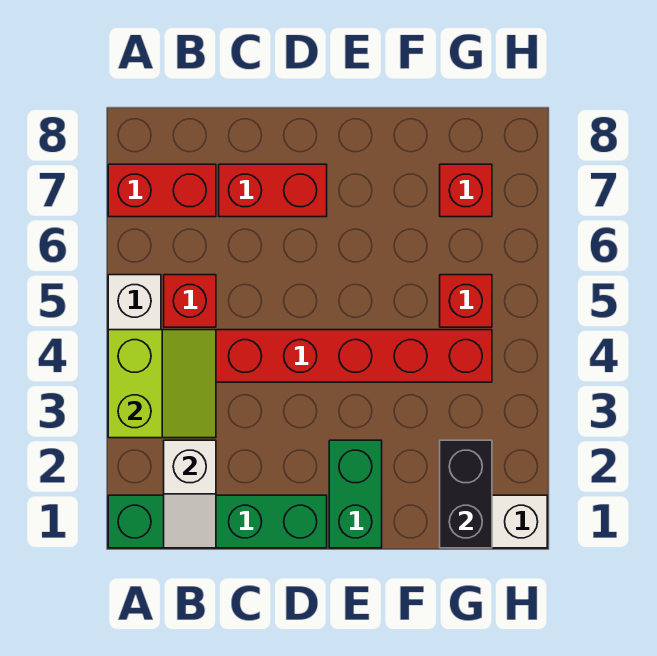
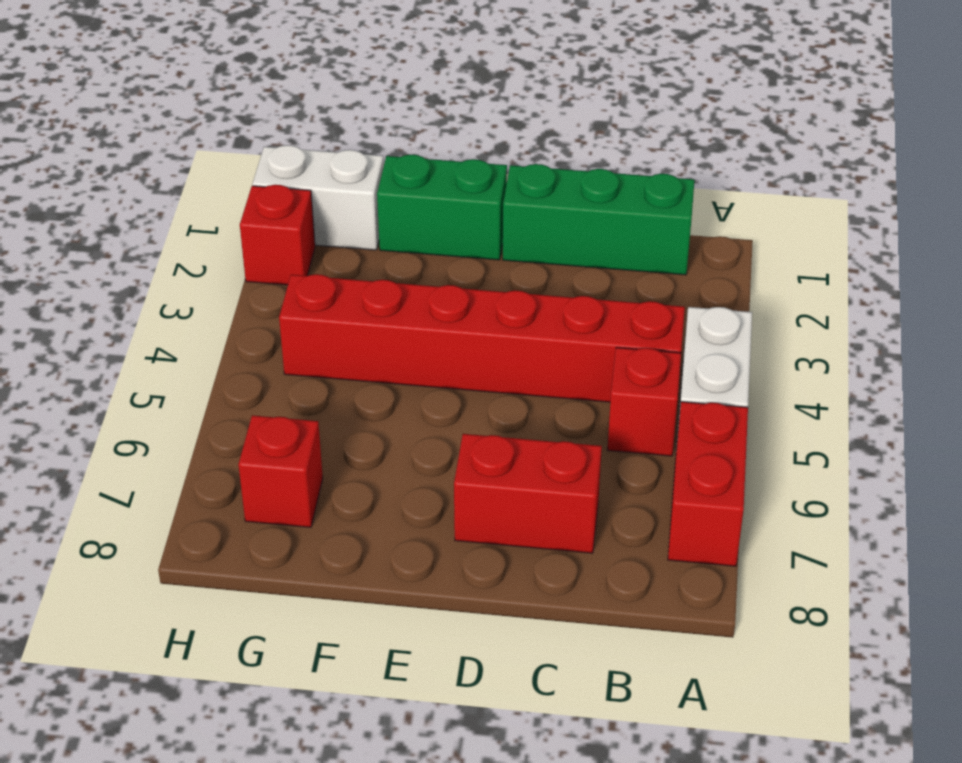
green brick A1:D1 level 1 -> green brick B1:D1 level 1
lime slope A3:B4 level 2 top A -> none
red brick A7:B7 level 1 -> red brick A6:A7 level 1
white slope B1:B2 level 2 top 2 -> none
green brick E1:E2 level 1 -> green brick E1:F1 level 1
black brick G1:G2 level 2 -> none
red brick G5 level 1 -> red brick H2 level 1

